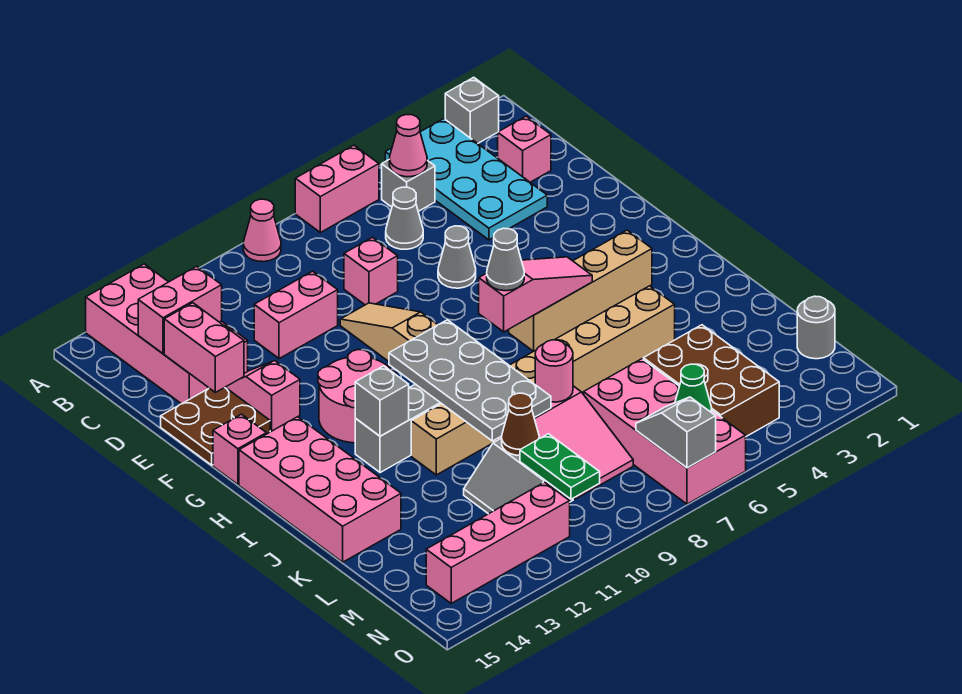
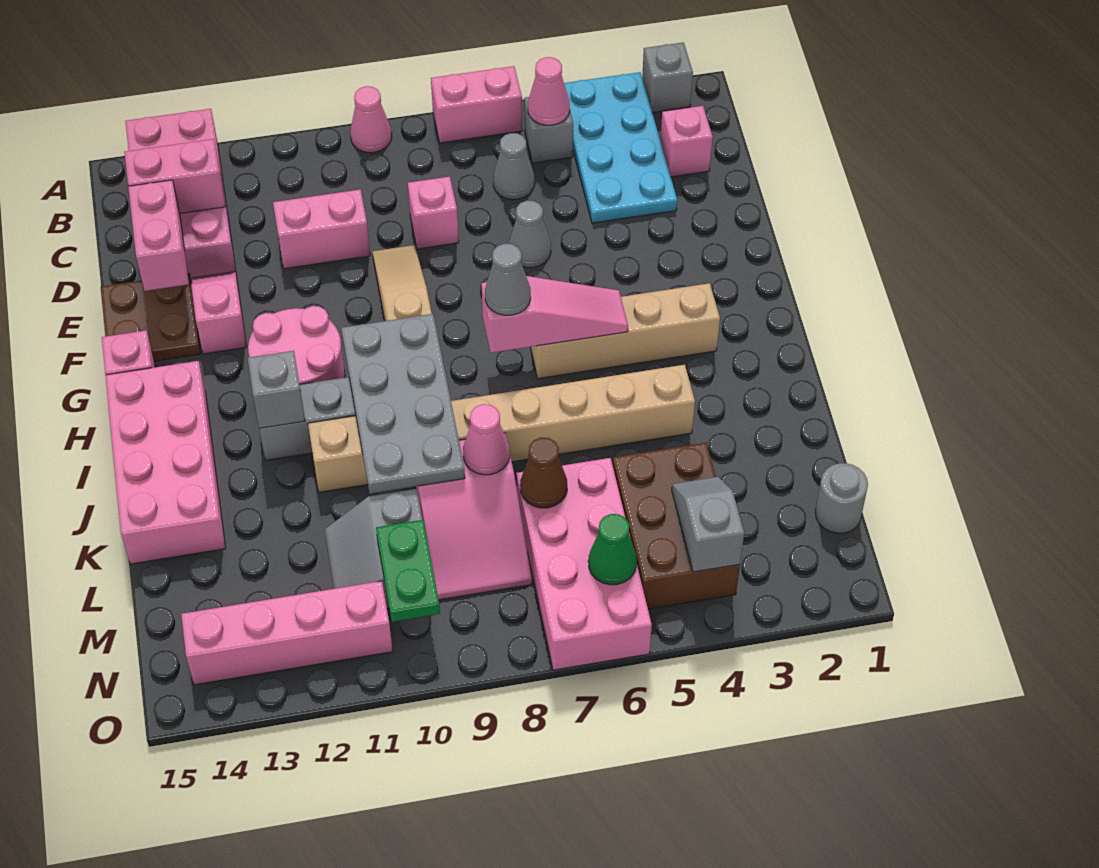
pink round brick K8 level 2 -> pink cone K8 level 2
brown cone L10 level 2 -> brown cone L7 level 2
grey slope N7:O7 level 2 top O -> grey slope M4:N4 level 2 top N

